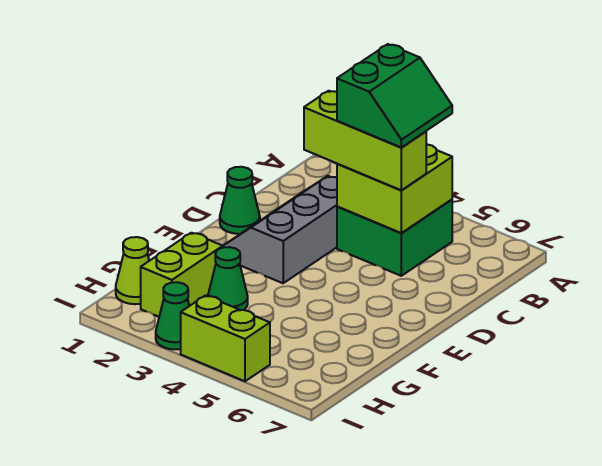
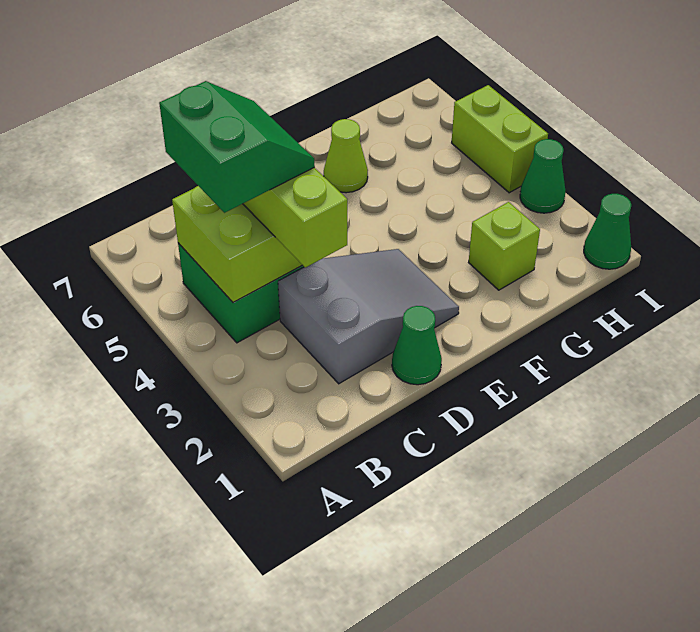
green slope B4:C5 level 4 top 4 -> green slope B4:C5 level 4 top B
grey slope C2:E3 level 1 top 3 -> grey slope C2:E3 level 1 top C
lime brick G2:H2 level 1 -> lime brick G2 level 1
green cone G3 level 1 -> green cone I1 level 1
lime cone H1 level 1 -> lime cone F6 level 1

